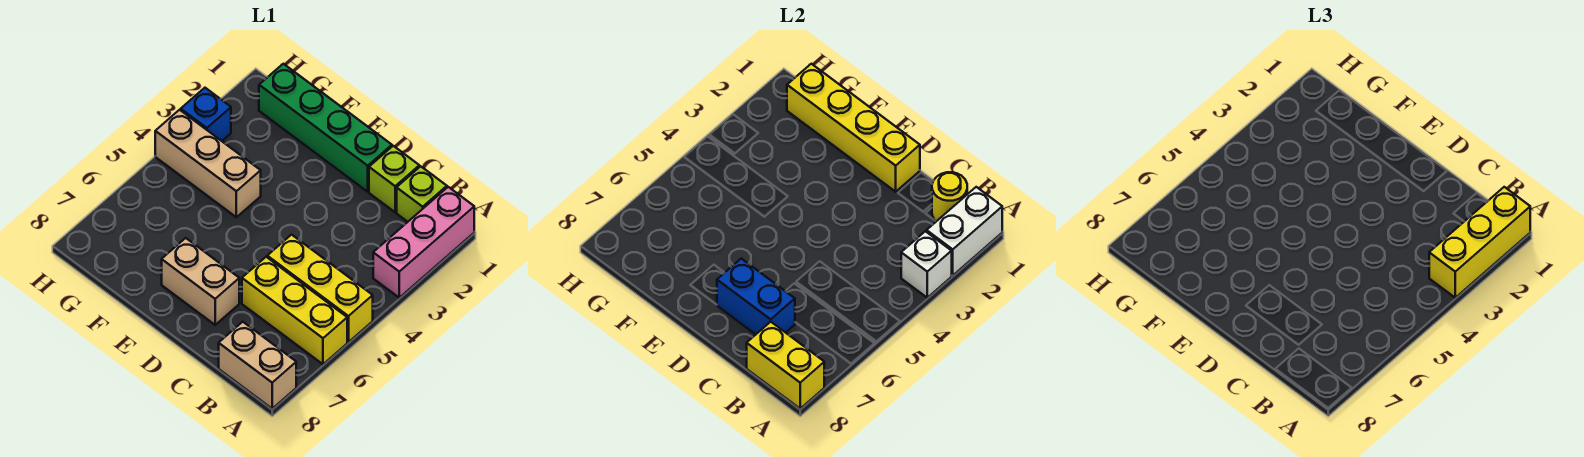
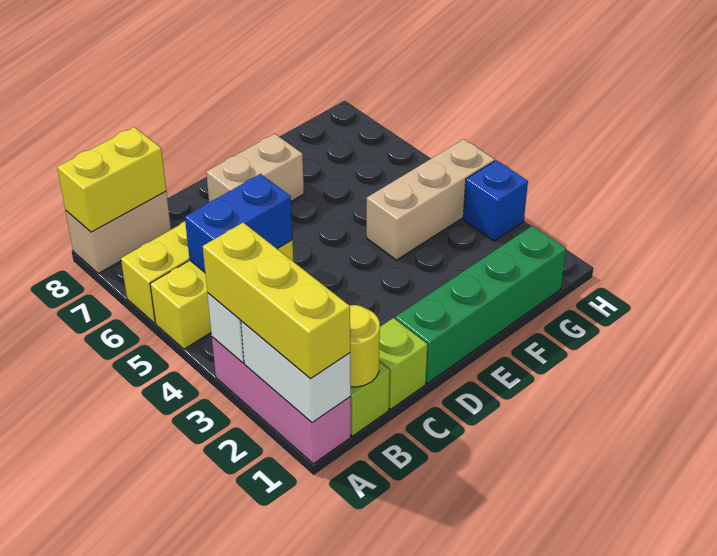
blue brick C7:D7 level 2 -> blue brick B5:C5 level 2
yellow brick D1:G1 level 2 -> none

